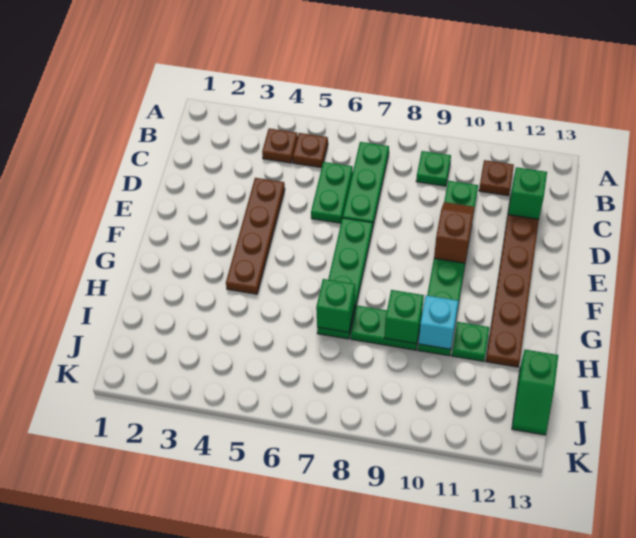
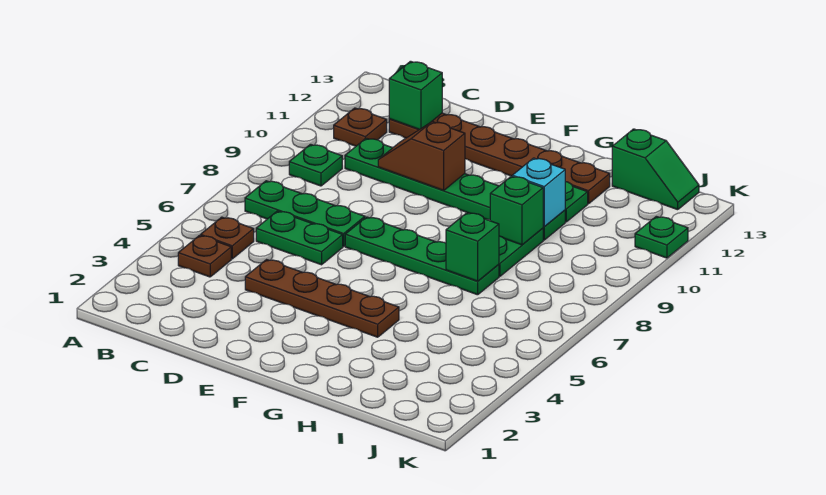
none -> green plate K11 level 1

